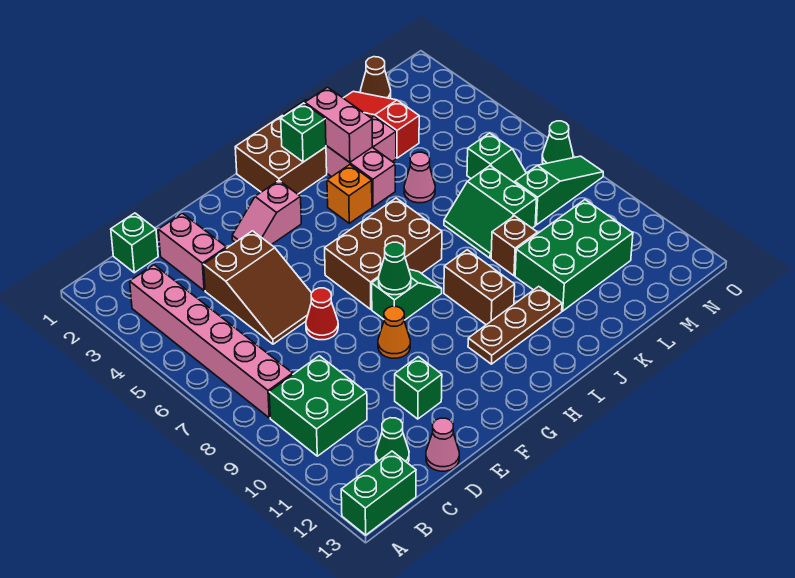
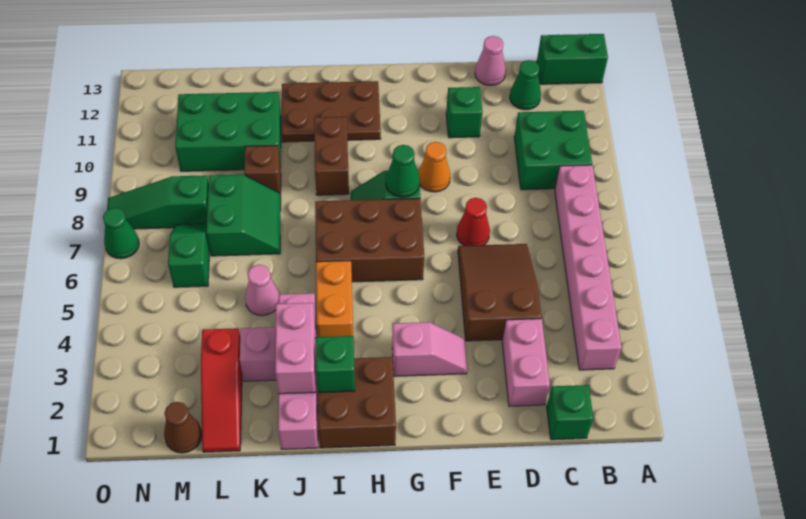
brown plate H11:J11 level 1 -> brown plate H11:J12 level 1
orange brick I4 level 1 -> orange brick I4:I5 level 1

